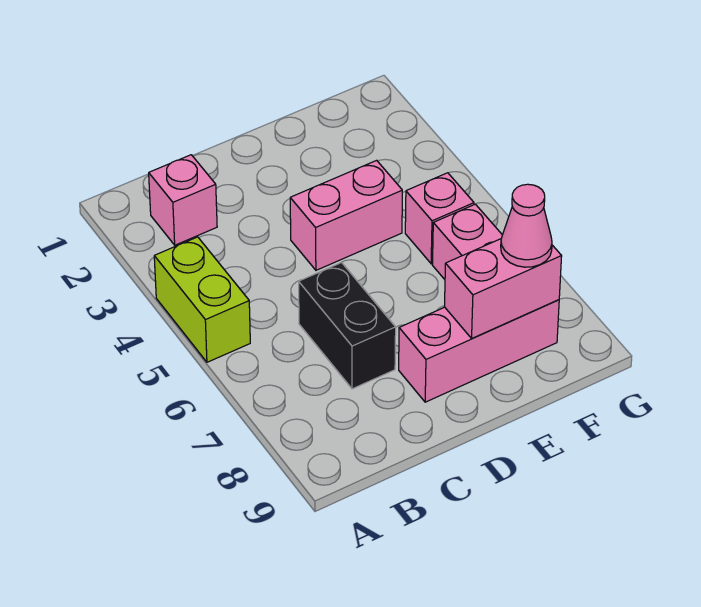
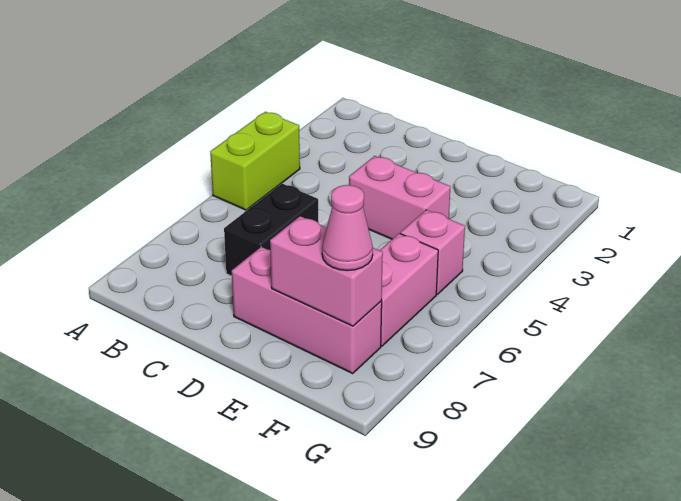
pink brick B2 level 1 -> none

